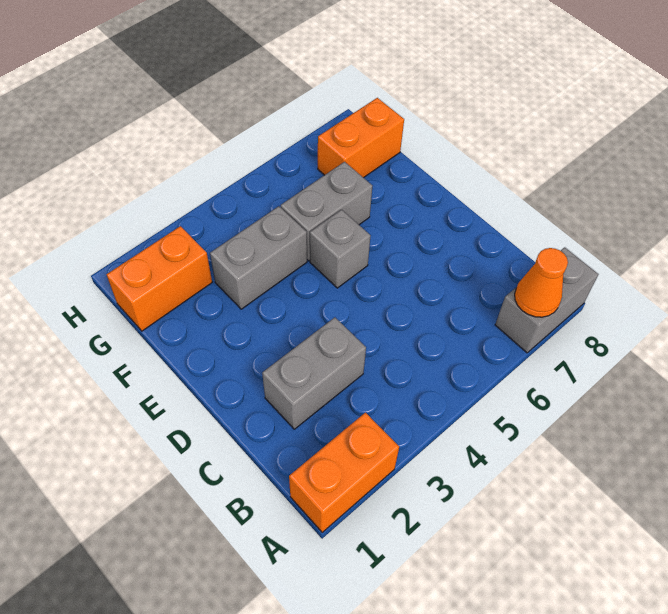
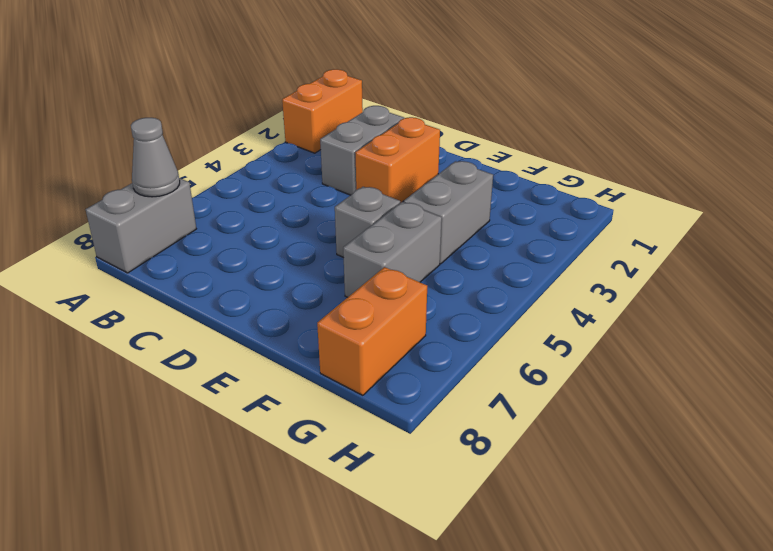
orange cone A7 level 2 -> grey cone A7 level 2
orange brick G1:G2 level 1 -> orange brick D2:D3 level 1

